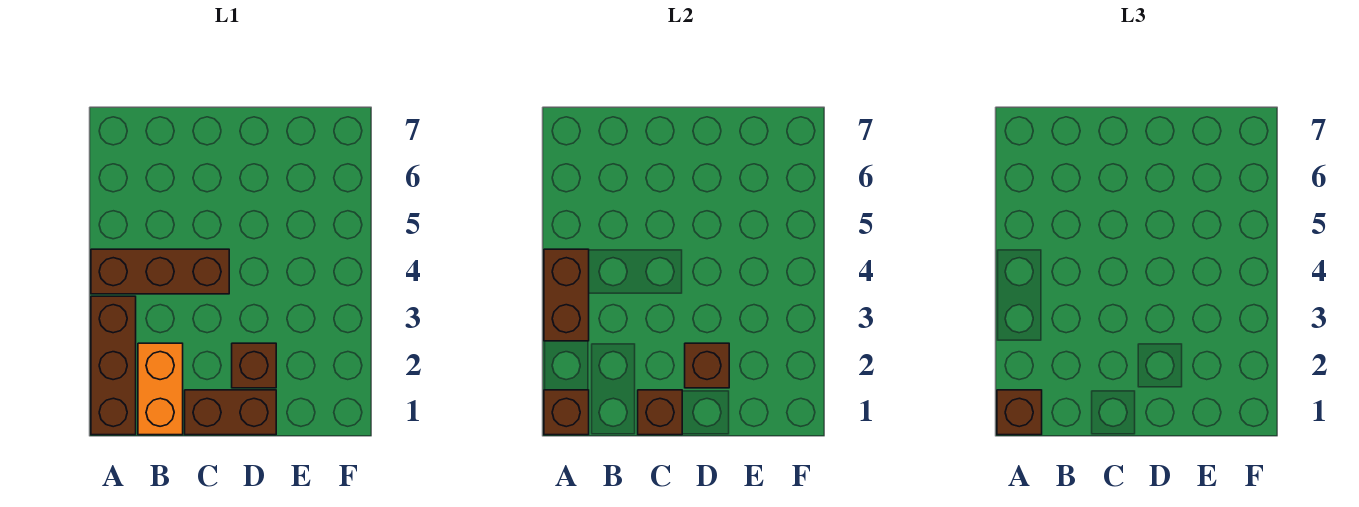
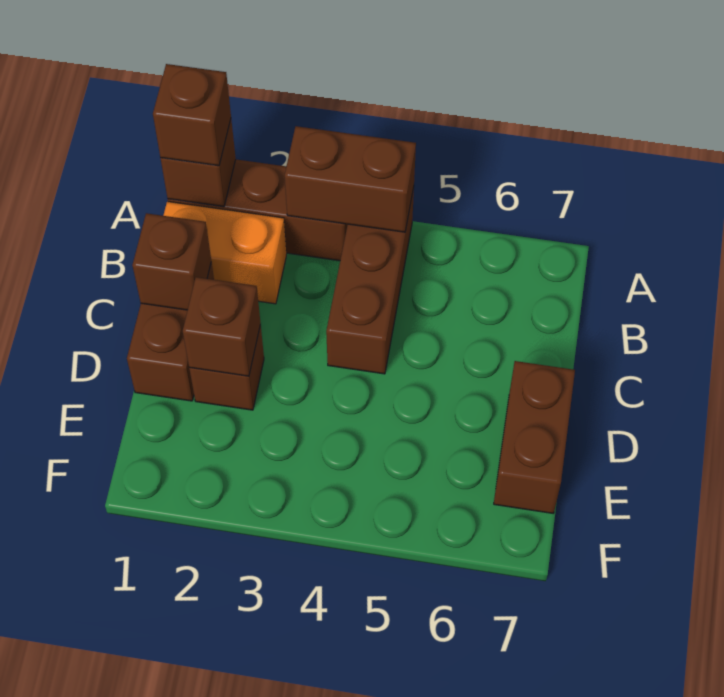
none -> brown brick D7:E7 level 1

